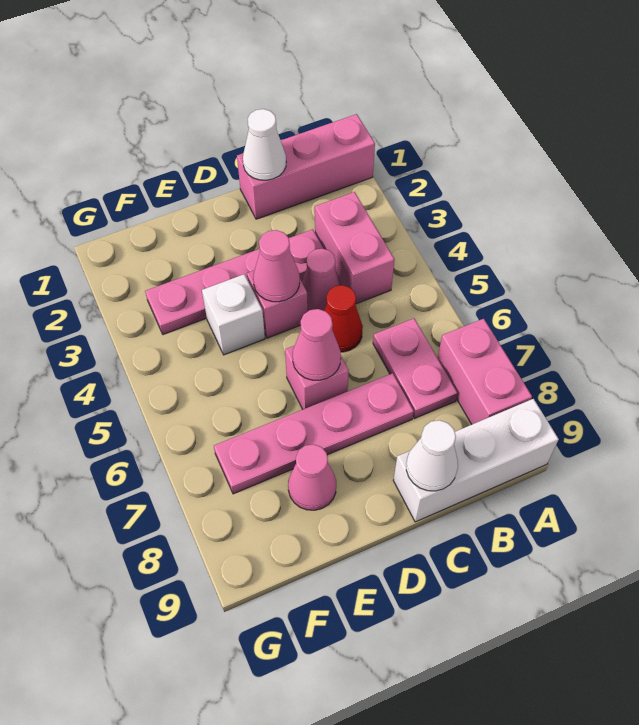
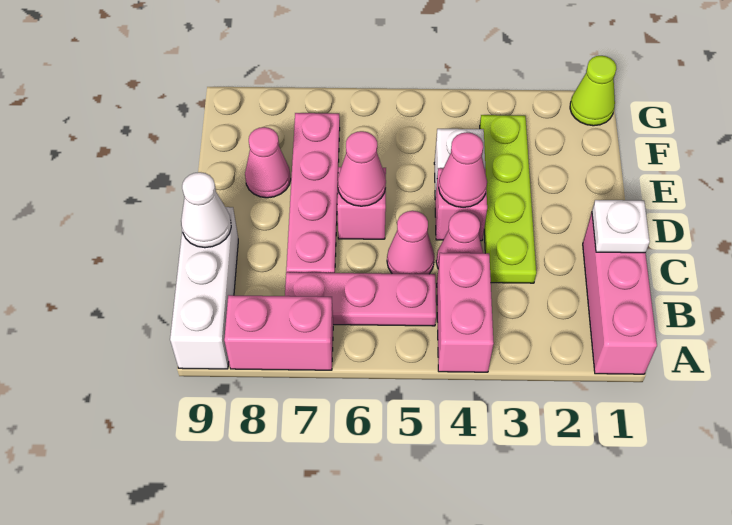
pink brick B3:B4 level 1 -> pink brick A4:B4 level 1
pink plate B6:B7 level 1 -> pink plate B5:B7 level 1
white cone C1 level 2 -> white plate C1 level 2
pink plate C3:F3 level 1 -> lime plate C3:F3 level 1
red cone C5 level 1 -> pink cone C5 level 1
none -> lime cone G1 level 1

